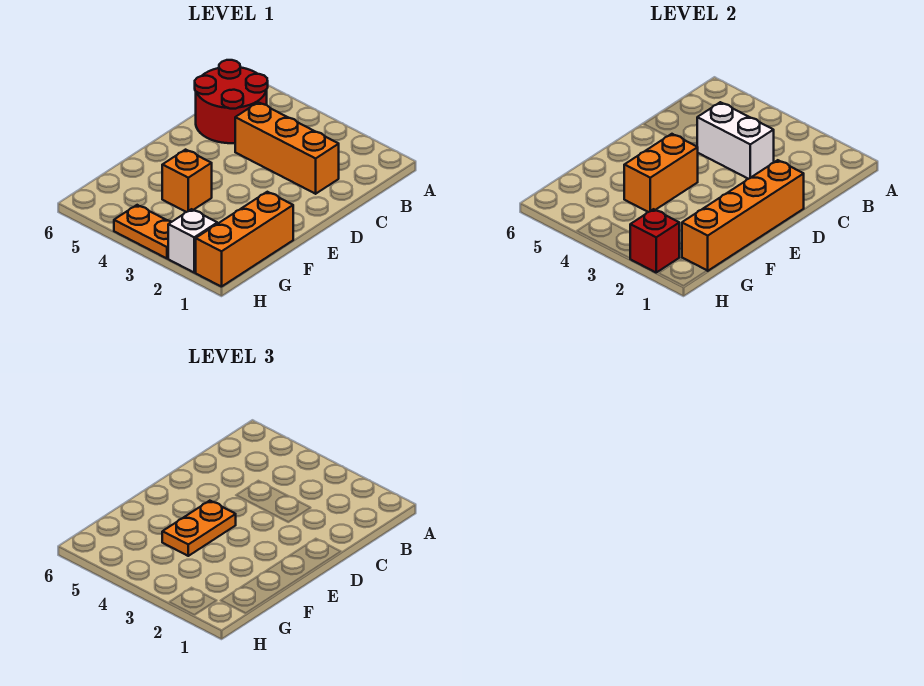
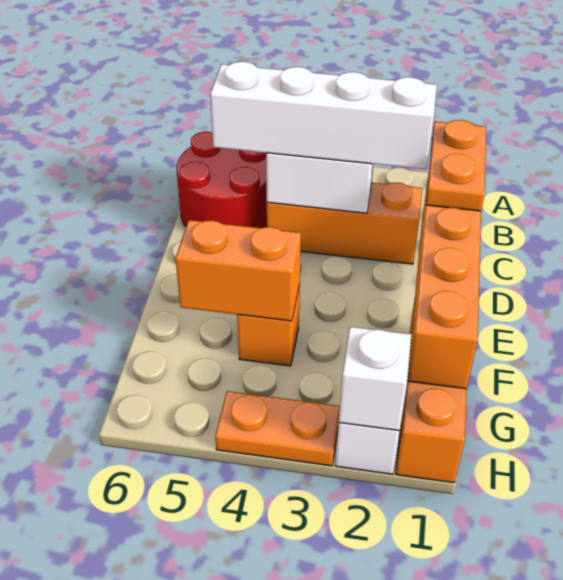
none -> white brick C2:C5 level 3
orange brick E4:F4 level 2 -> orange brick F4:F5 level 2
orange plate E4:F4 level 3 -> orange plate C1:D1 level 3
red brick H2 level 2 -> white brick H2 level 2

